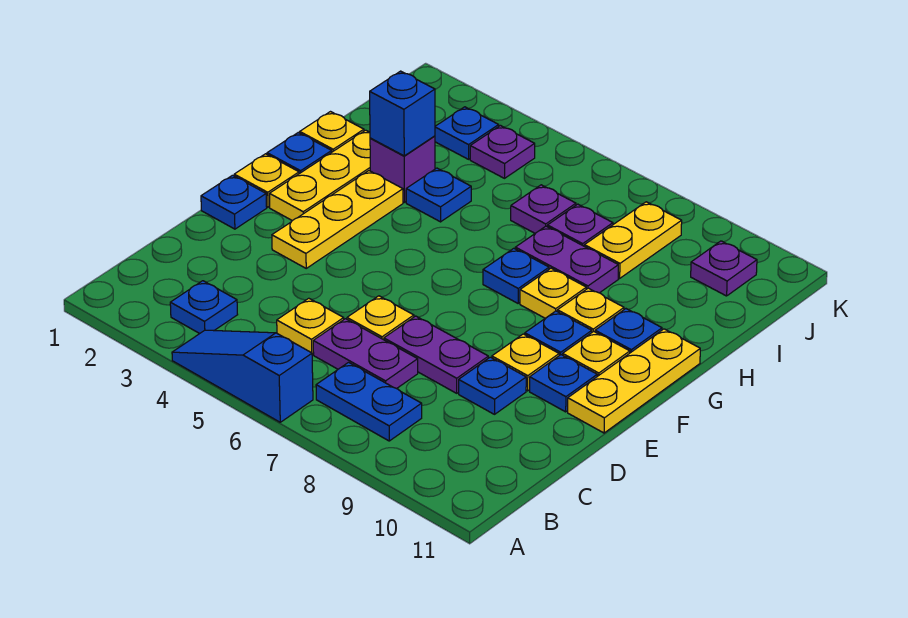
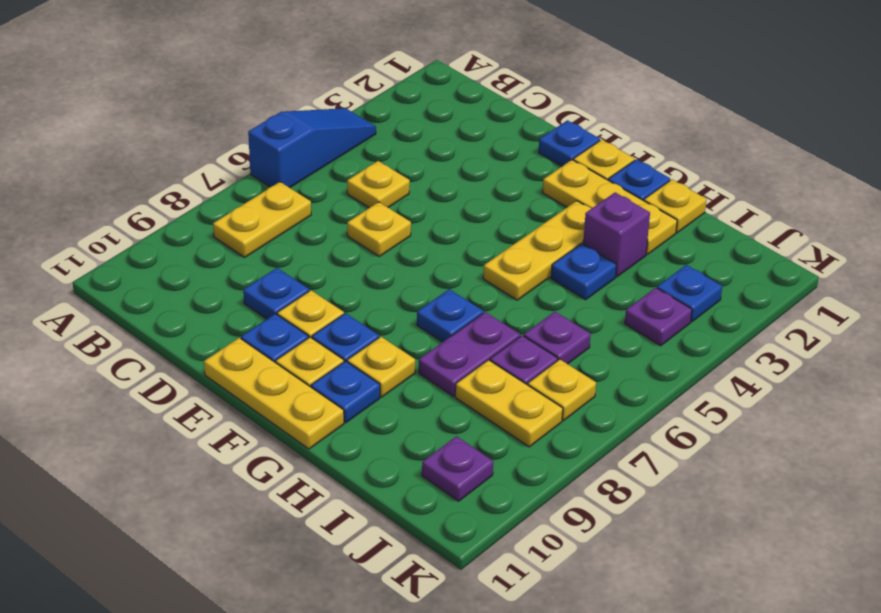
blue plate B3 level 1 -> none
blue plate B7:B8 level 1 -> yellow plate B7:B8 level 1
purple plate C6:C7 level 1 -> none
purple plate D7:D8 level 1 -> none
yellow plate E3:G3 level 1 -> yellow plate G3:G5 level 1
yellow plate G8 level 1 -> yellow plate J7 level 1
blue brick H3 level 2 -> none

